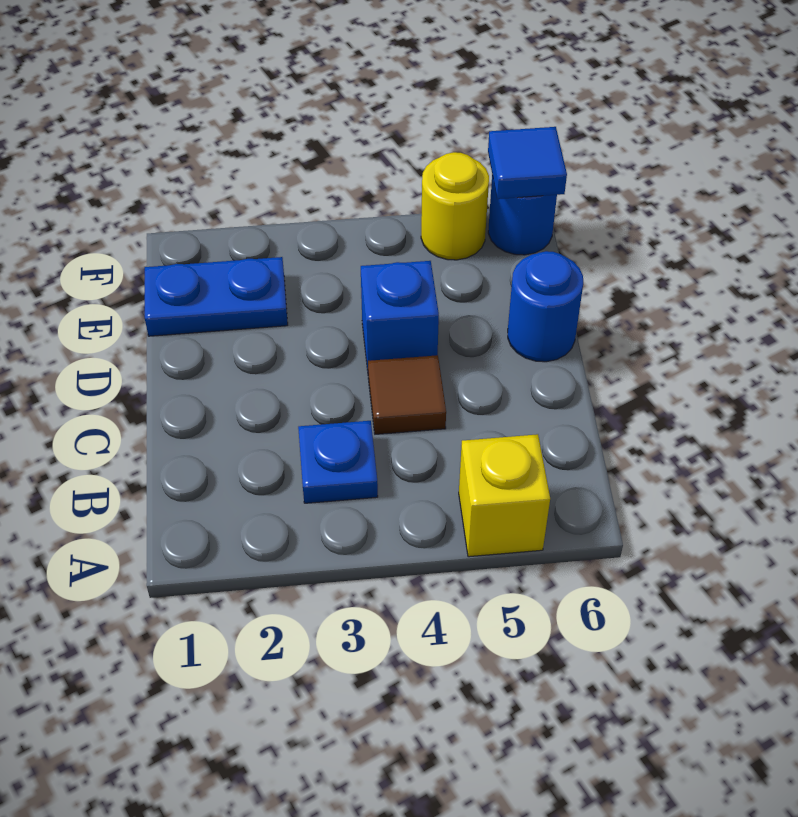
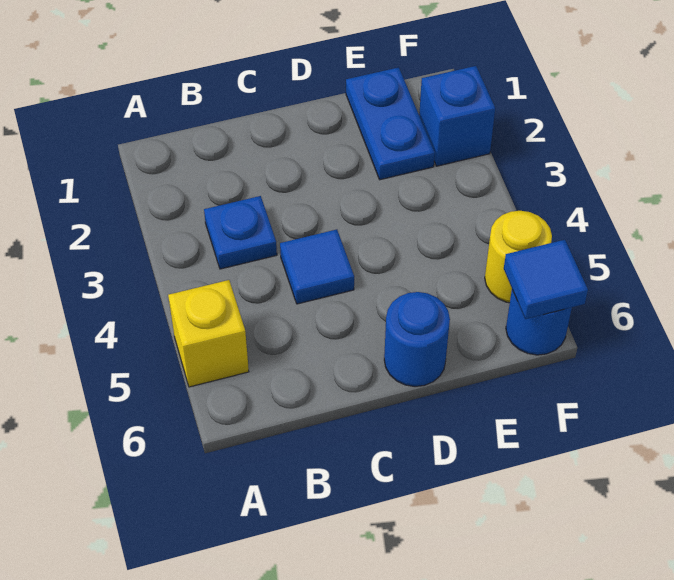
brown tile C4 level 1 -> blue tile C4 level 1
blue brick D4 level 1 -> blue brick F2 level 1

